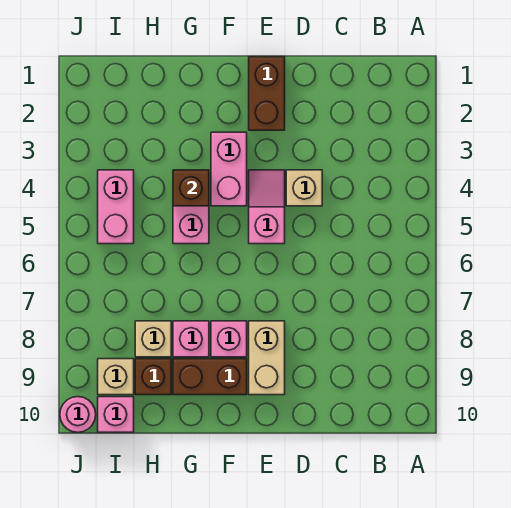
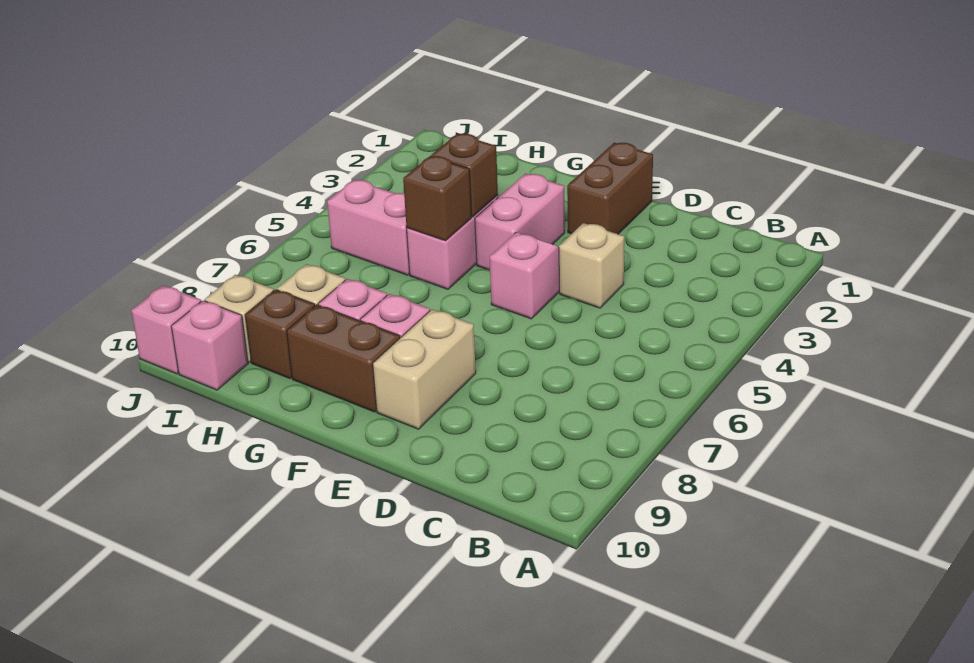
none -> brown brick G5 level 2
pink brick I4:I5 level 1 -> pink brick H5:I5 level 1
pink round brick J10 level 1 -> pink brick J10 level 1

